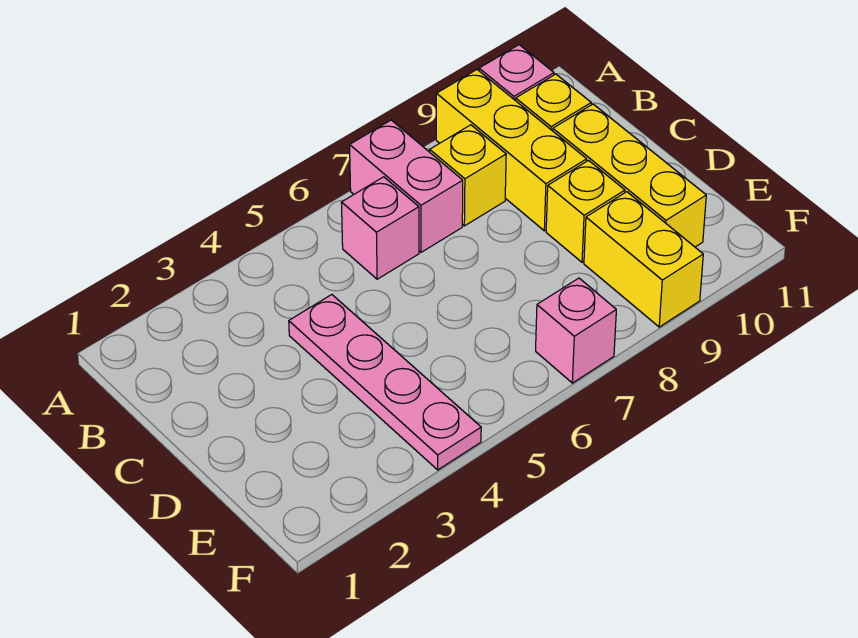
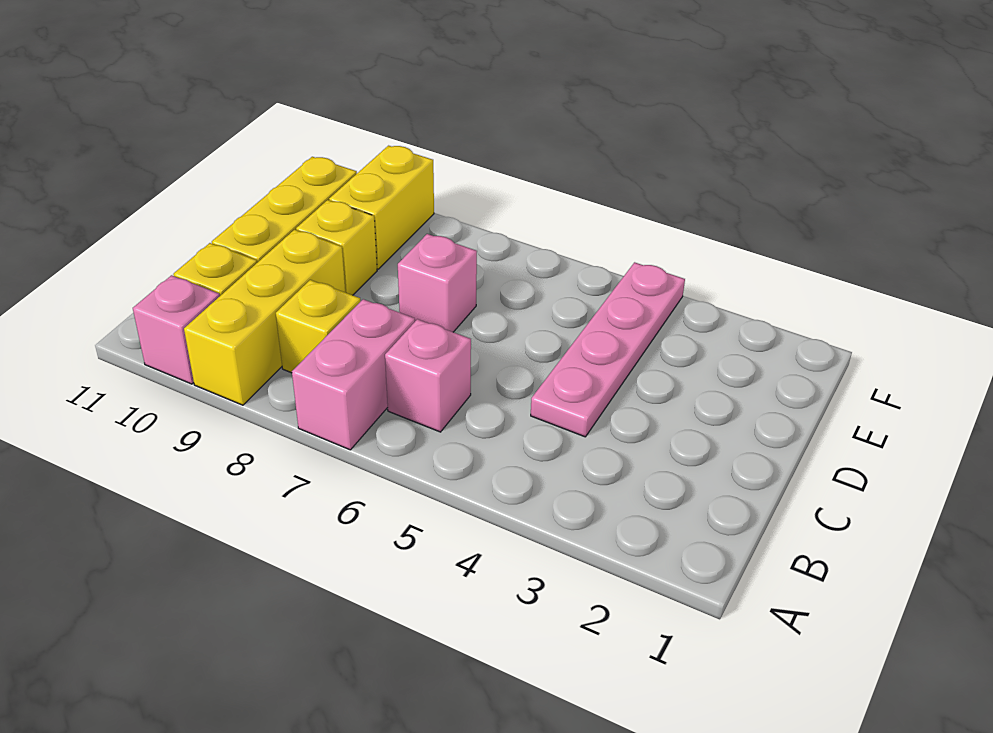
pink brick F7 level 1 -> pink brick D7 level 1

